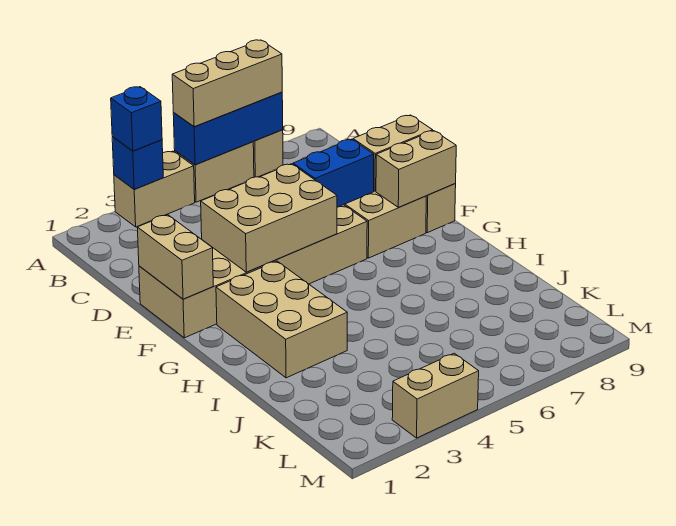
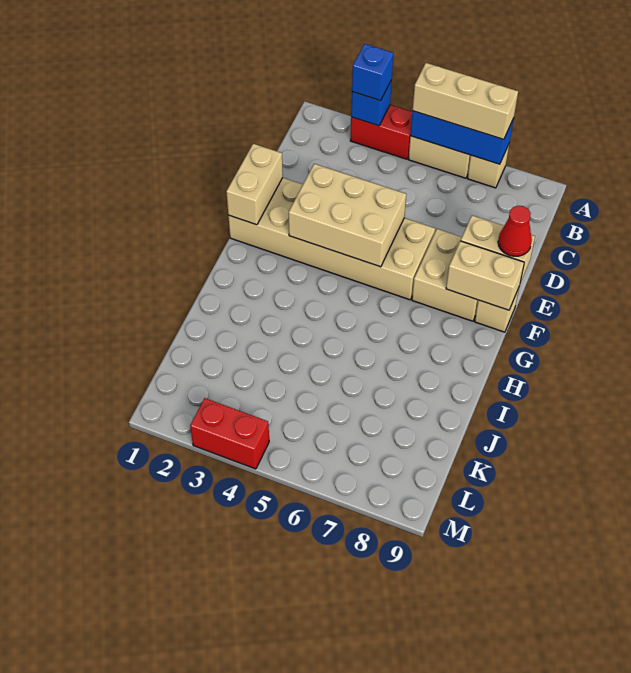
tan brick A3:A4 level 1 -> red brick A3:A4 level 1
blue brick E6:E7 level 2 -> none
none -> red cone E9 level 3
tan brick G2:I3 level 1 -> none
tan brick M3:M4 level 1 -> red brick M3:M4 level 1

